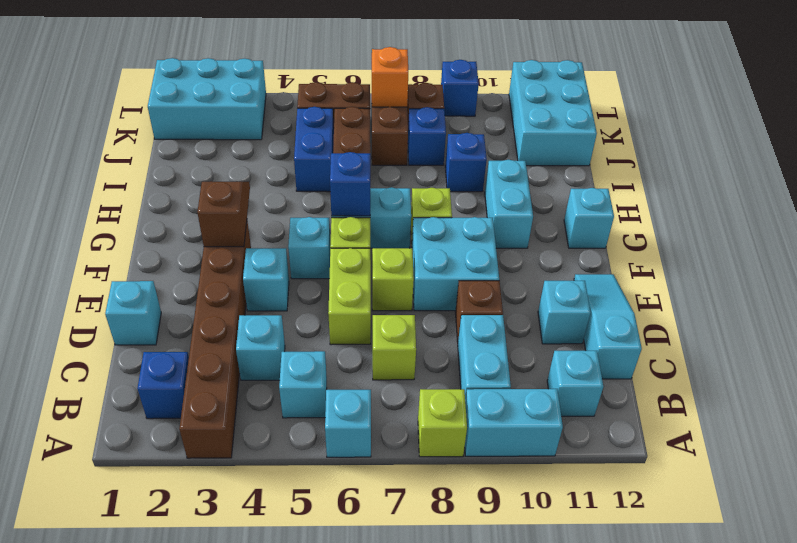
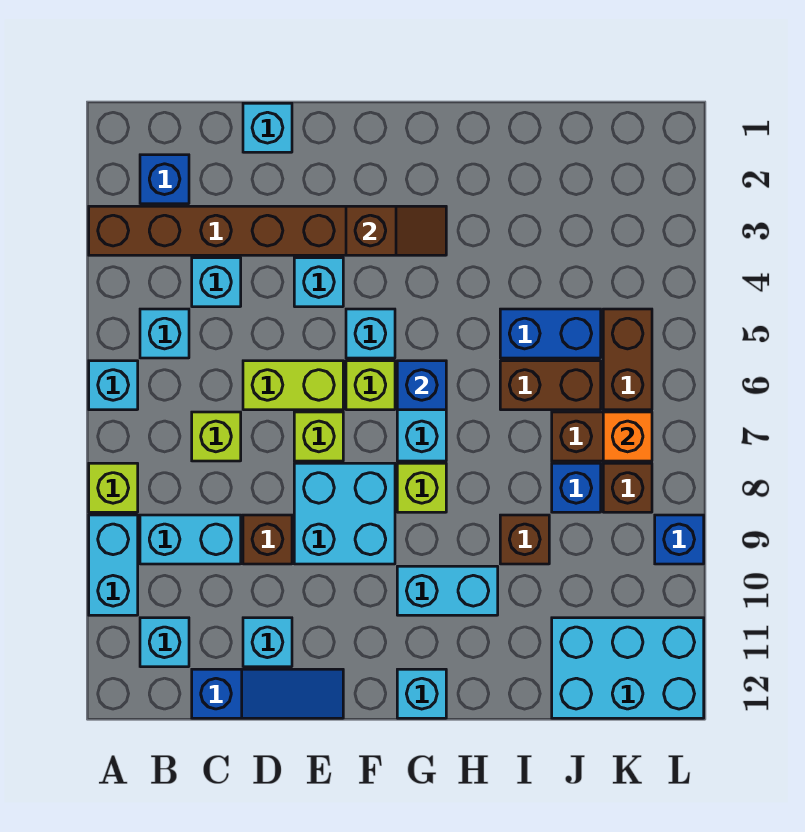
cyan slope C12:E12 level 1 top C -> blue slope C12:E12 level 1 top C
blue brick I9 level 1 -> brown brick I9 level 1
cyan brick K1:L3 level 1 -> none

